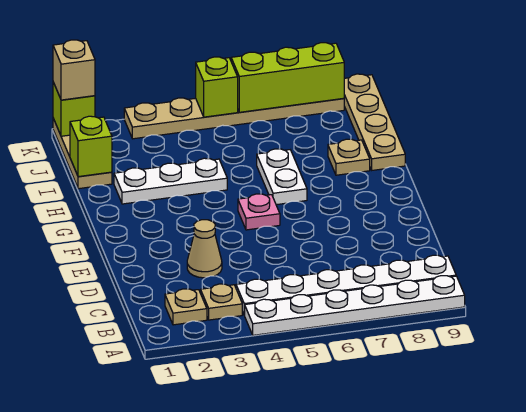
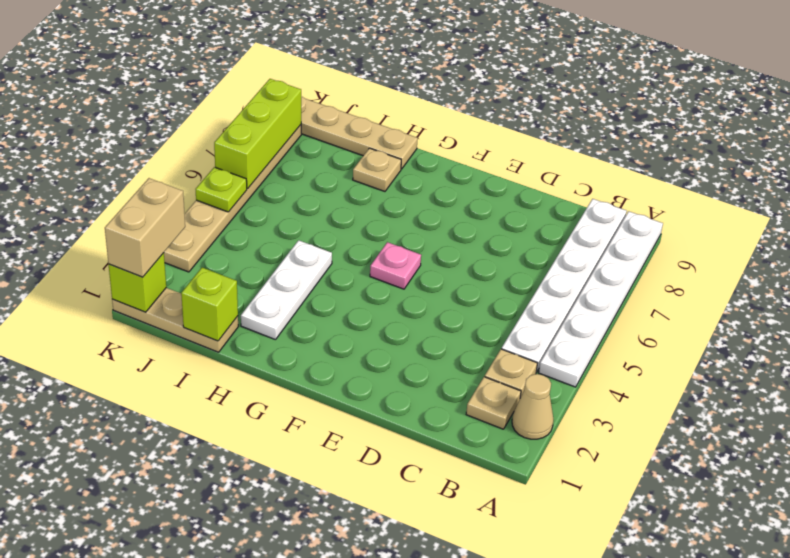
tan cone D3 level 1 -> tan cone A2 level 1
white plate G6:H6 level 1 -> none
tan brick K1 level 3 -> tan brick K1:K2 level 3
lime brick K5 level 2 -> lime plate K5 level 2

